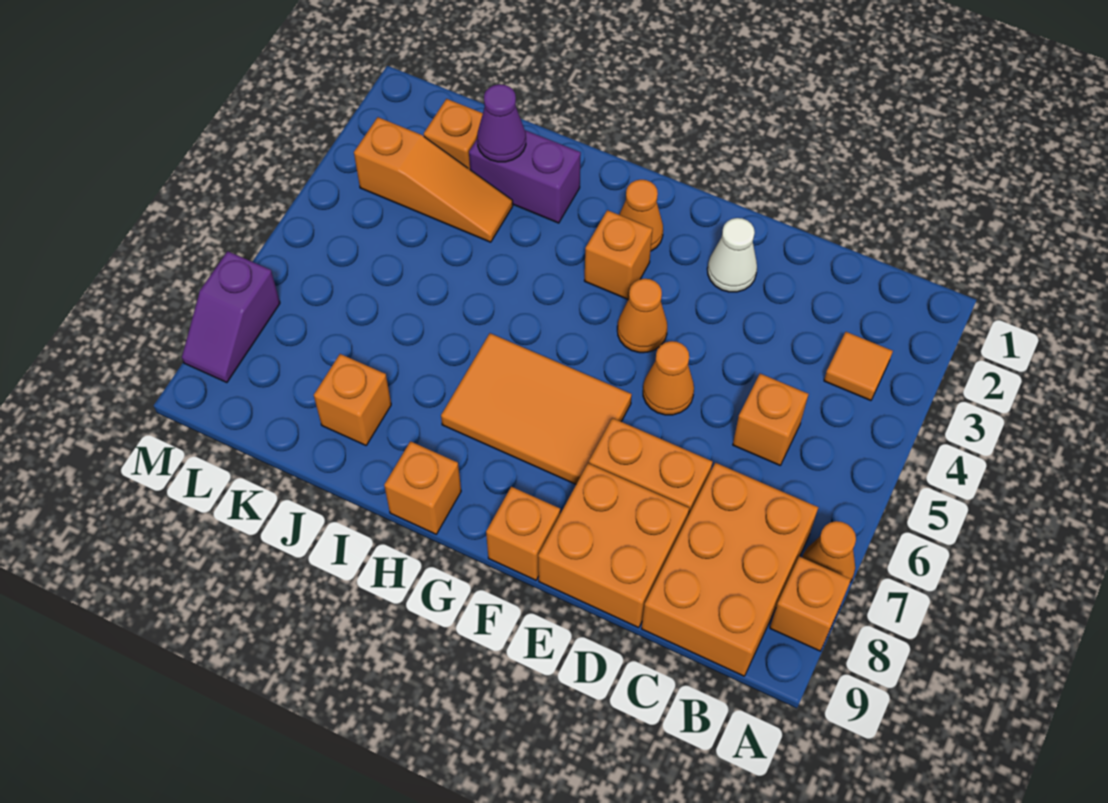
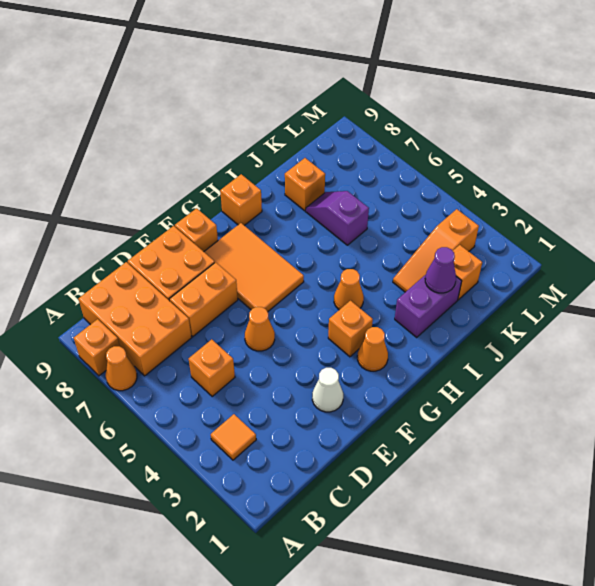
orange cone F4 level 1 -> orange cone H4 level 1
orange tile F6:H7 level 1 -> orange tile F6:G8 level 1
purple slope M7:M8 level 1 top 7 -> purple slope J6:J7 level 1 top 6

